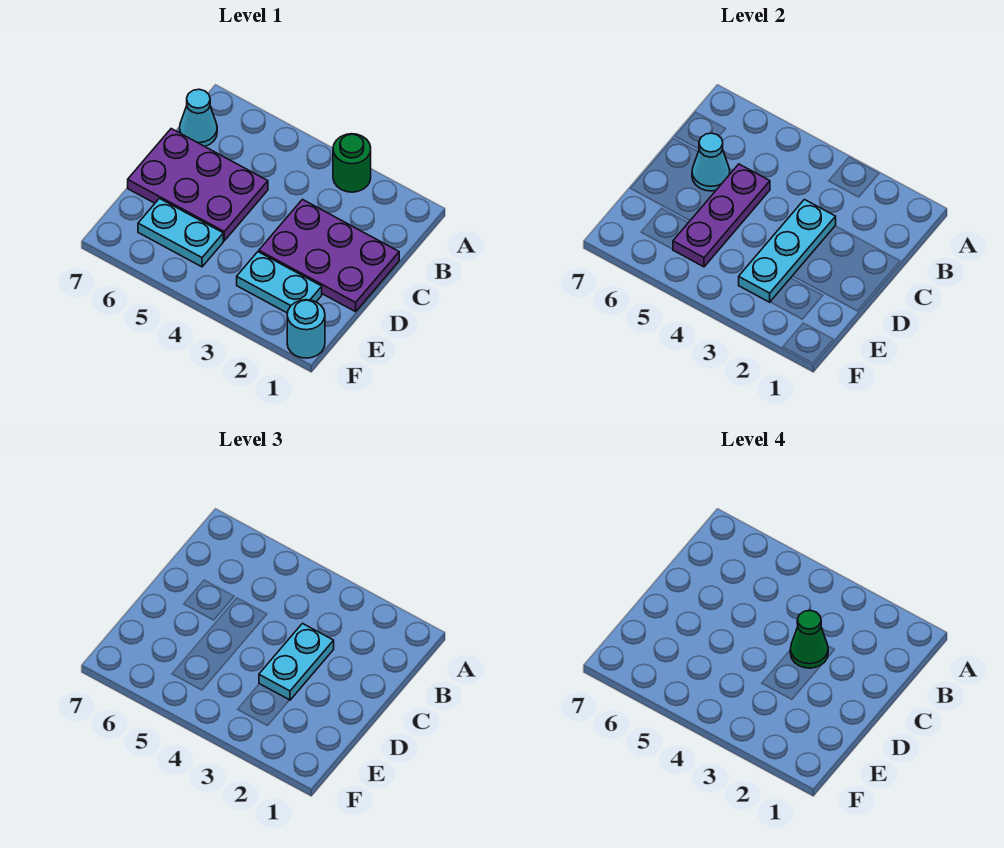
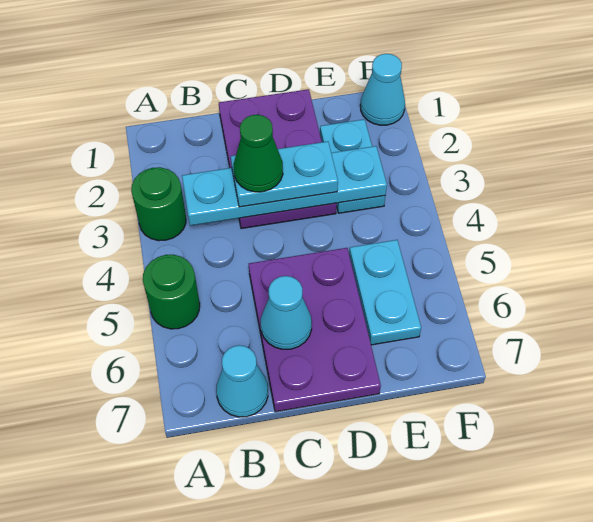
none -> green round brick A5 level 1
cyan plate C3:E3 level 2 -> cyan plate B3:E3 level 2
purple plate C5:E5 level 2 -> none
cyan round brick F1 level 1 -> cyan cone F1 level 1

